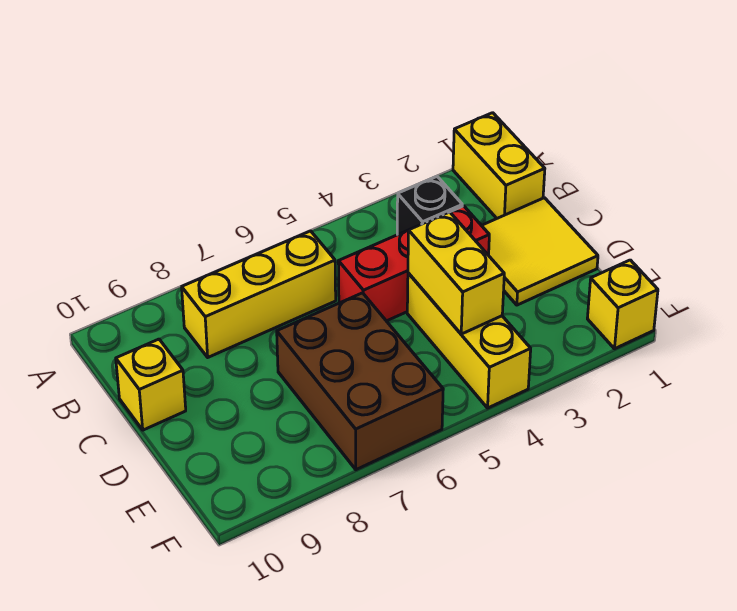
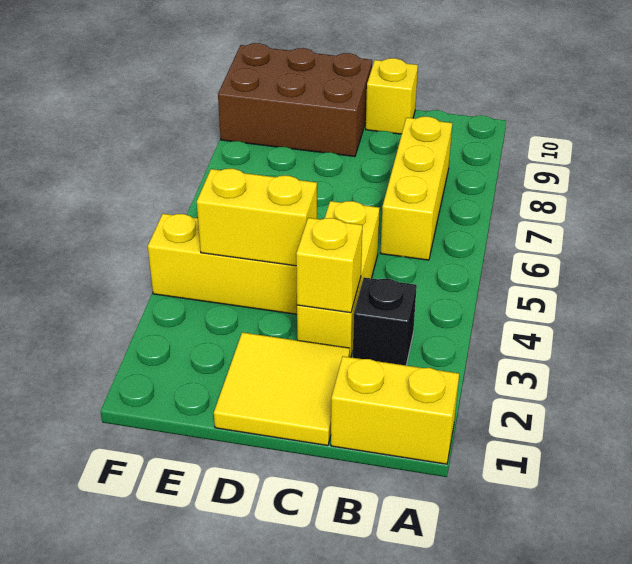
red brick C3:C5 level 1 -> yellow brick C3:C5 level 1
brown brick D6:F7 level 1 -> brown brick D9:F10 level 1
yellow brick F1 level 1 -> yellow brick C3 level 2

